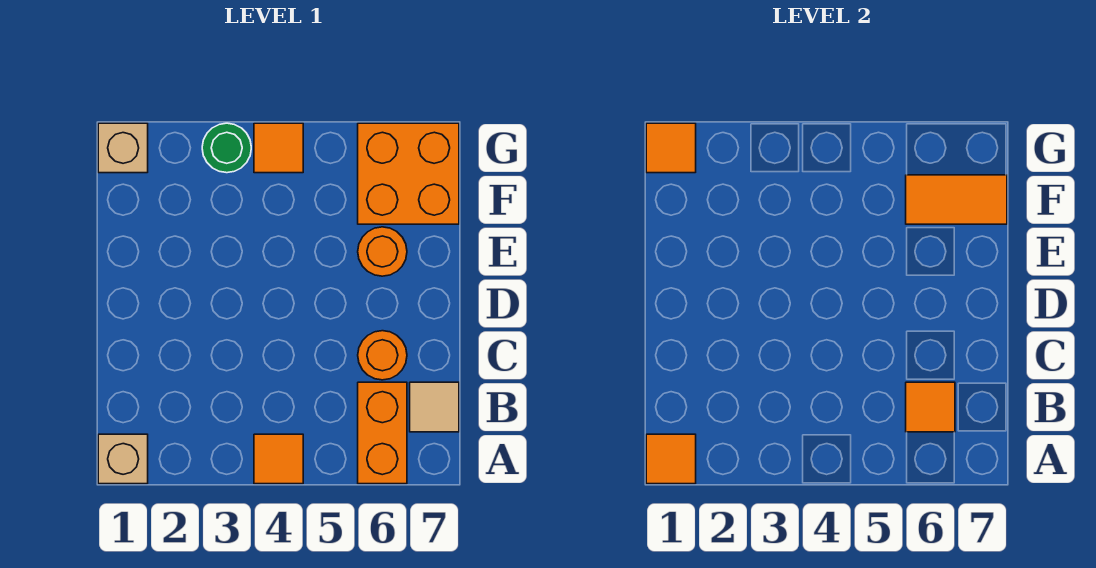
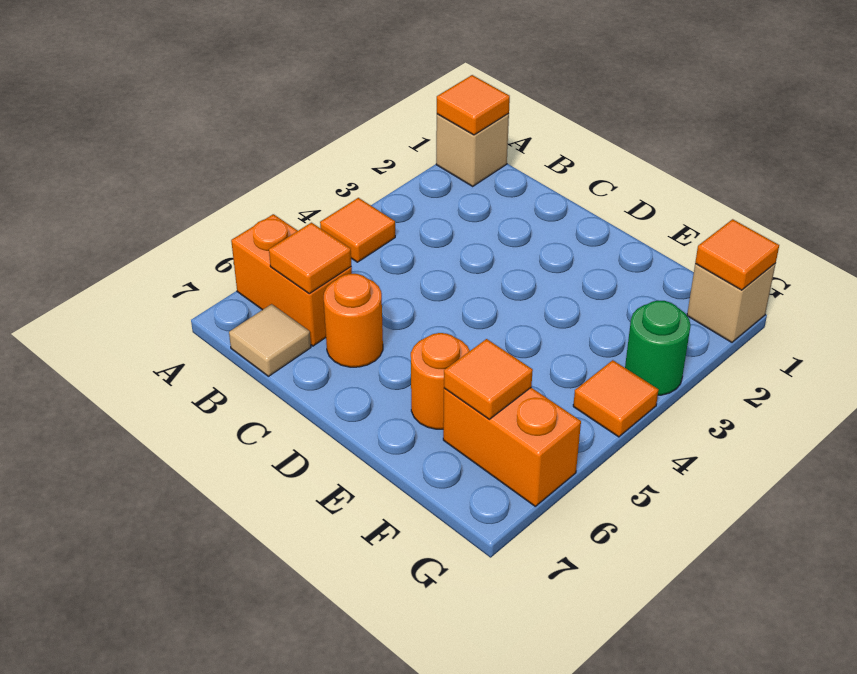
orange brick F6:G7 level 1 -> orange brick F6:G6 level 1
orange tile F6:F7 level 2 -> orange tile F6 level 2

